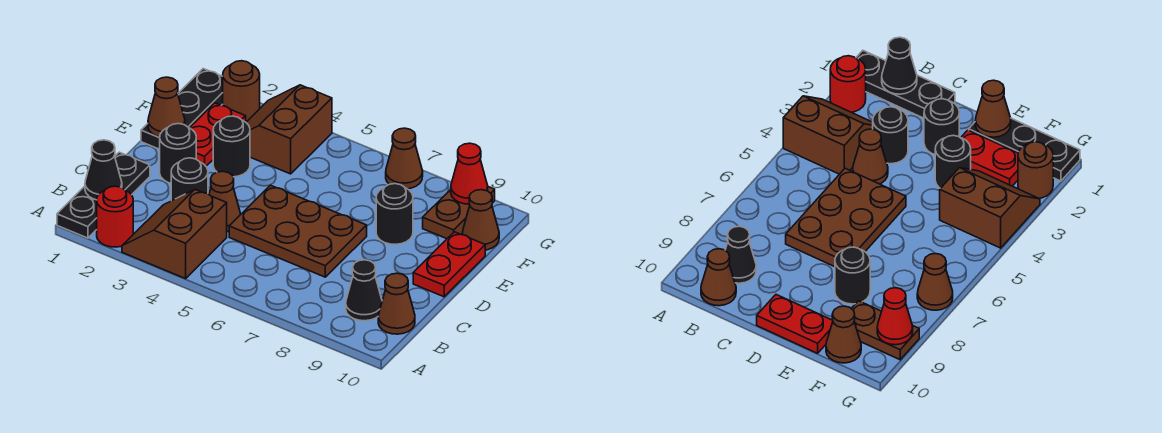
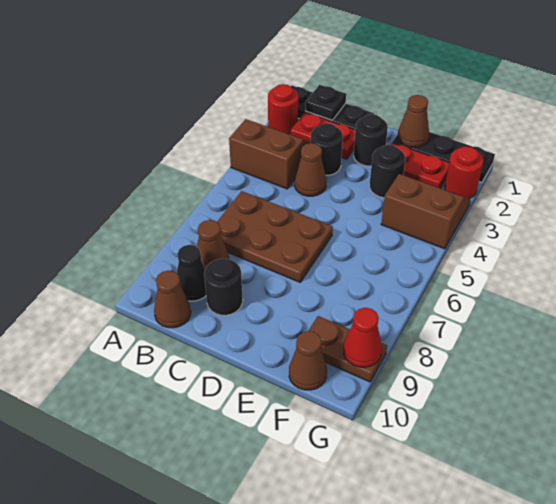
black cone B1 level 2 -> black plate B1 level 2
brown plate C5:D7 level 1 -> brown plate B6:D7 level 1
red plate D10:E10 level 1 -> red plate B2:C2 level 1
black round brick E8 level 1 -> black round brick C9 level 1
brown round brick G2 level 1 -> red round brick G2 level 1
brown cone G7 level 1 -> brown cone B8 level 1

